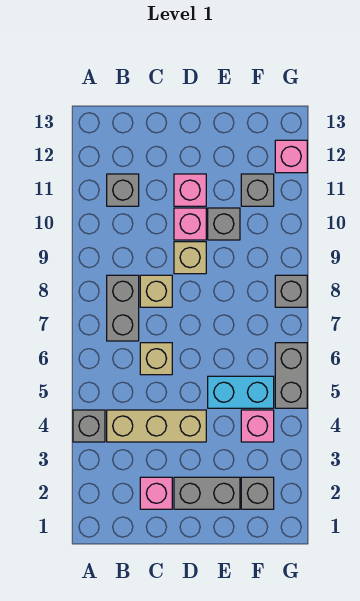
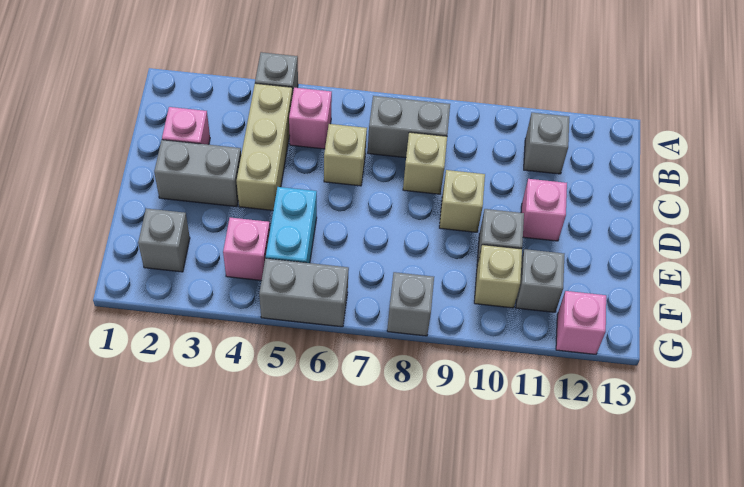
grey brick D2:E2 level 1 -> grey brick D2:D3 level 1
pink brick D10 level 1 -> pink brick B5 level 1
none -> tan brick F10 level 1

